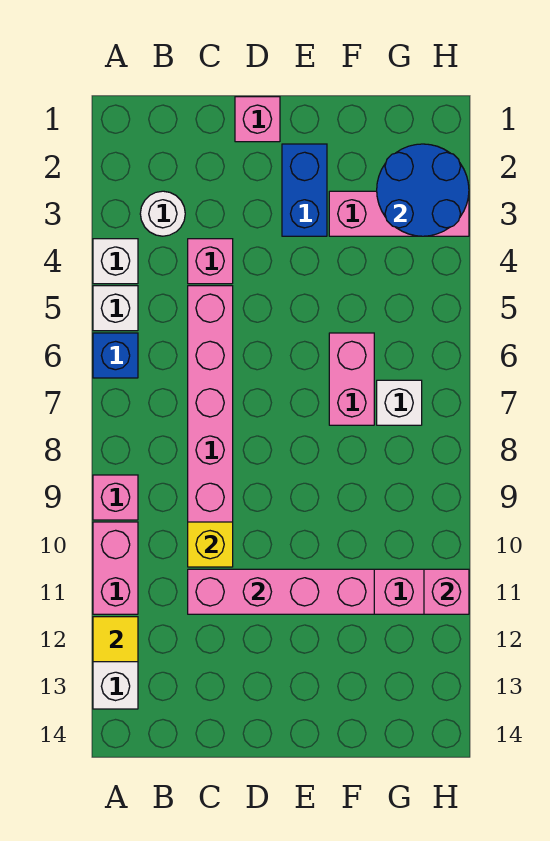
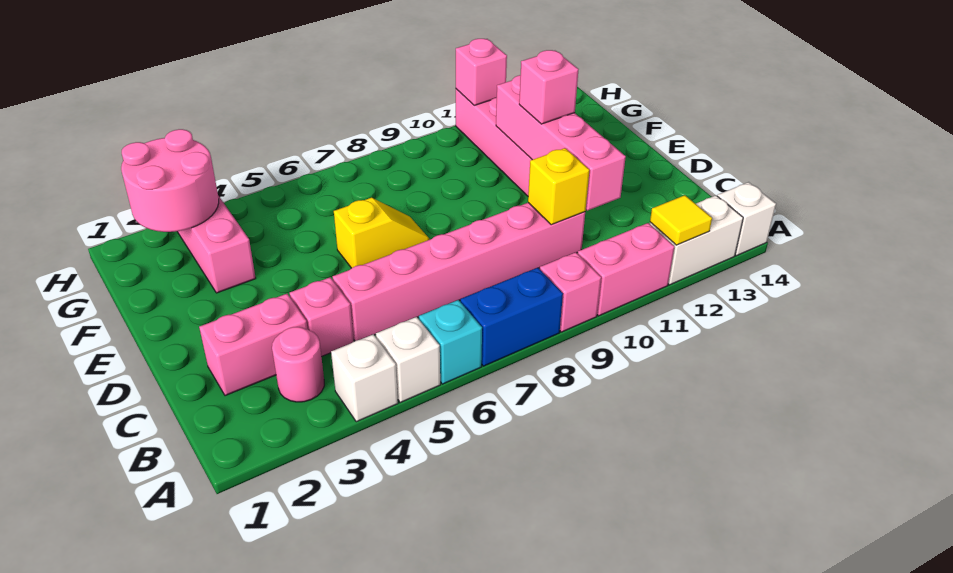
blue brick A6 level 1 -> cyan brick A6 level 1
white round brick B3 level 1 -> pink round brick B3 level 1
pink brick D1 level 1 -> pink brick E11 level 3
blue brick E2:E3 level 1 -> blue brick A7:A8 level 1
none -> yellow slope E6:E7 level 1 top 6
pink brick F6:F7 level 1 -> pink brick C2:C3 level 1
blue round brick G2:H3 level 2 -> pink round brick G2:H3 level 2
white brick G7 level 1 -> white brick A14 level 1

